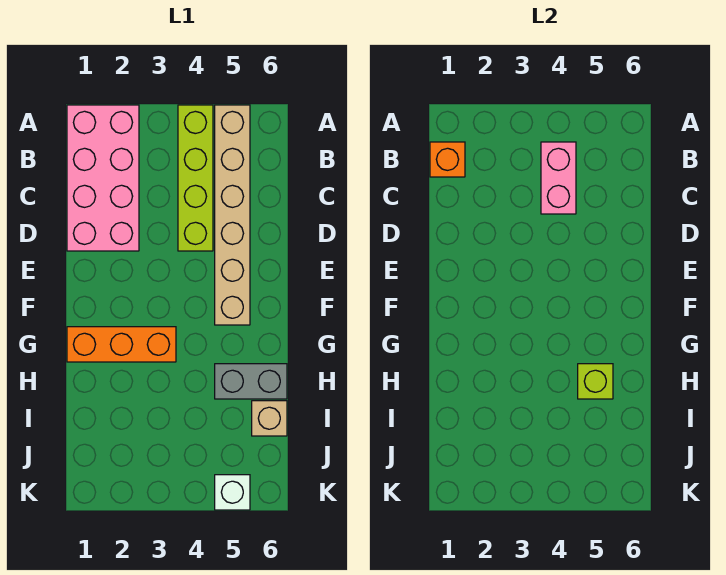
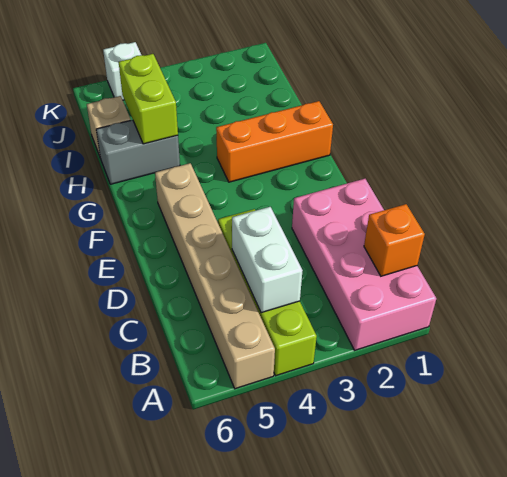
pink brick B4:C4 level 2 -> white brick B4:C4 level 2
lime brick H5 level 2 -> lime brick H5:I5 level 2

